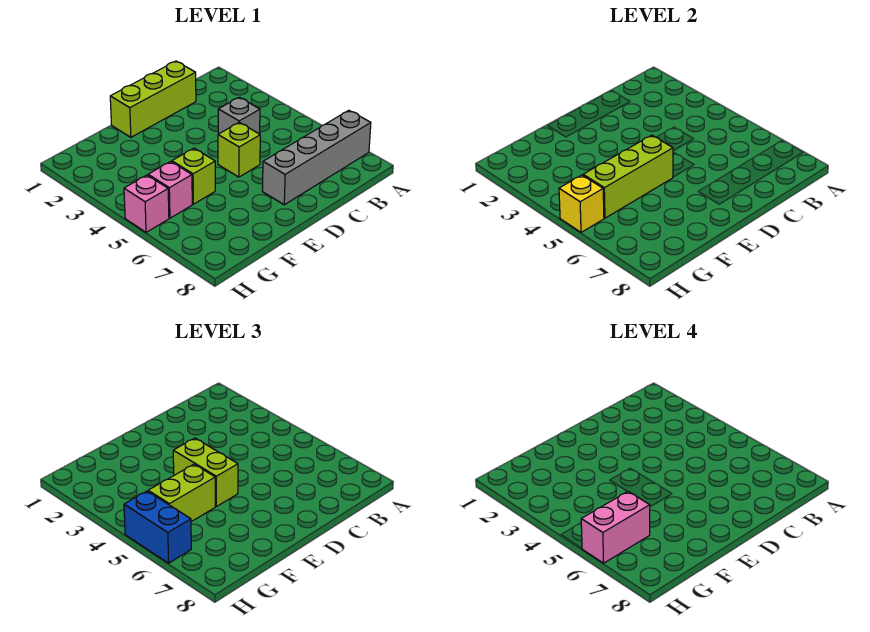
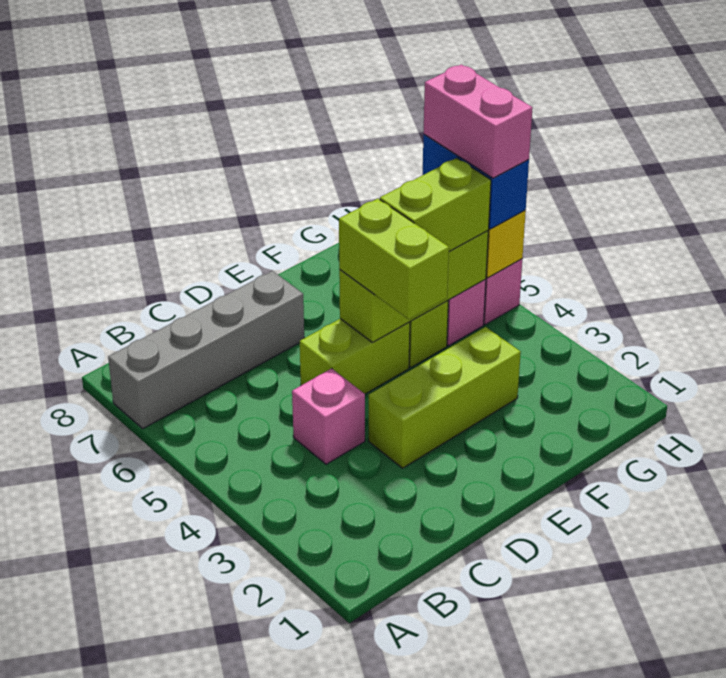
lime brick C1:E1 level 1 -> lime brick D3:F3 level 1
grey brick C4 level 1 -> pink brick C4 level 1
lime brick D5 level 1 -> lime brick D5:E5 level 1
pink brick G6:H6 level 4 -> pink brick H5:H6 level 4

